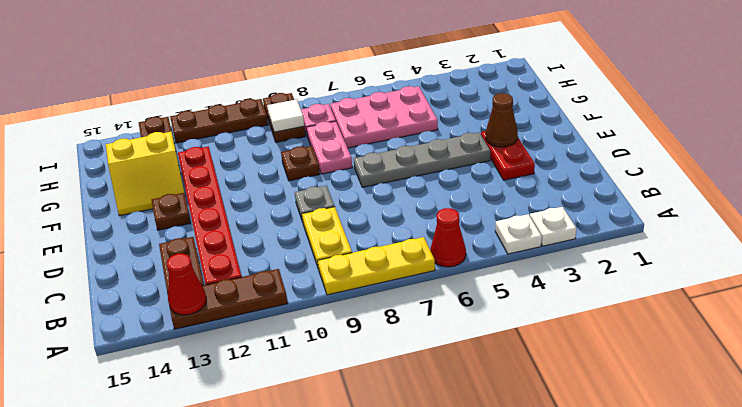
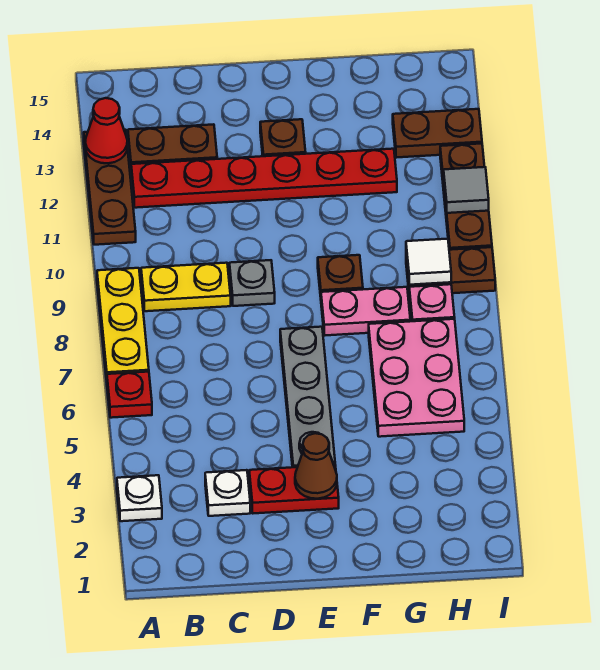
white plate A4 level 1 -> white plate C3 level 1
red cone A6 level 1 -> red plate A6 level 1
yellow slope F13:G14 level 1 top G -> none
none -> grey tile I11 level 2

